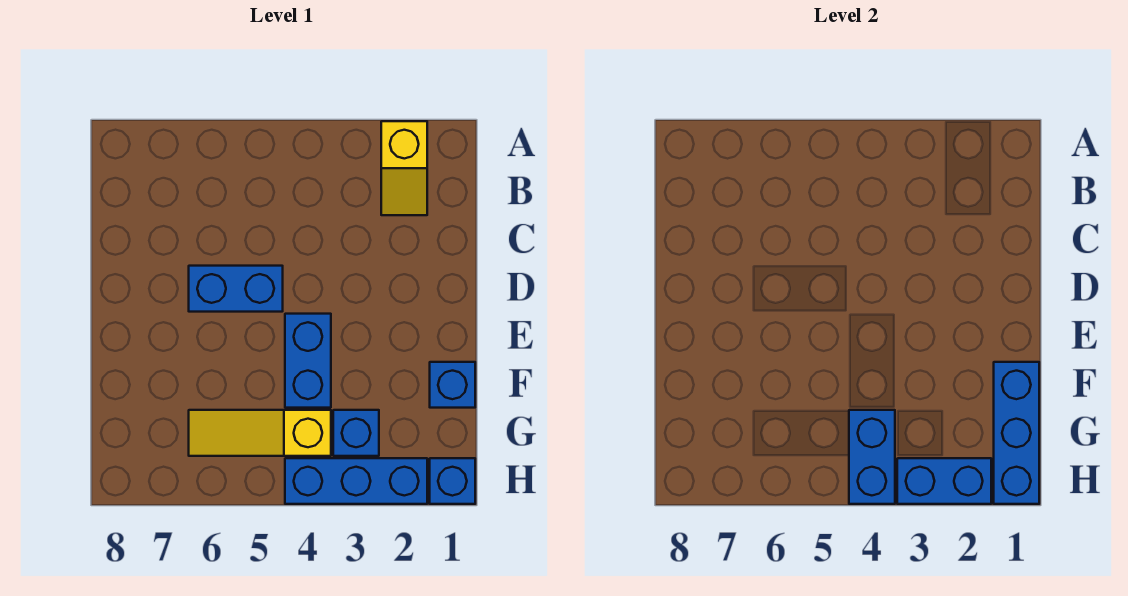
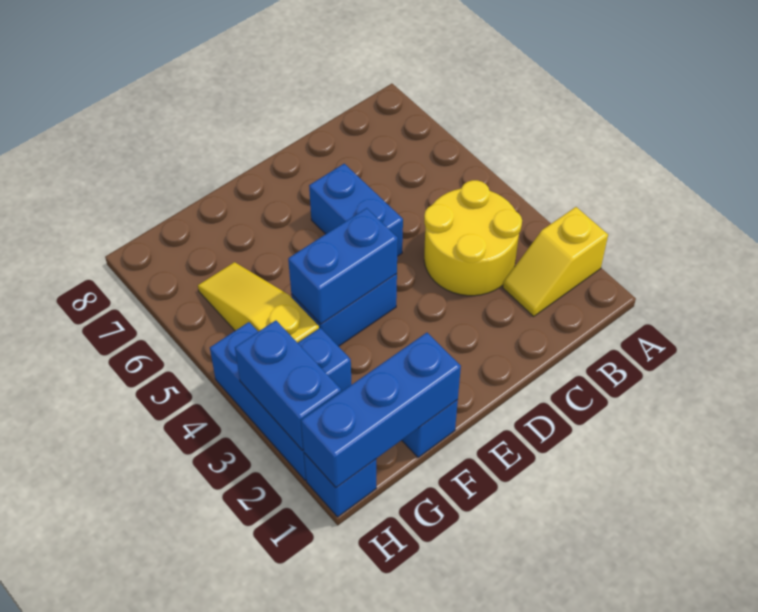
none -> yellow round brick B3:C4 level 1
blue brick G4:H4 level 2 -> blue brick E4:F4 level 2

